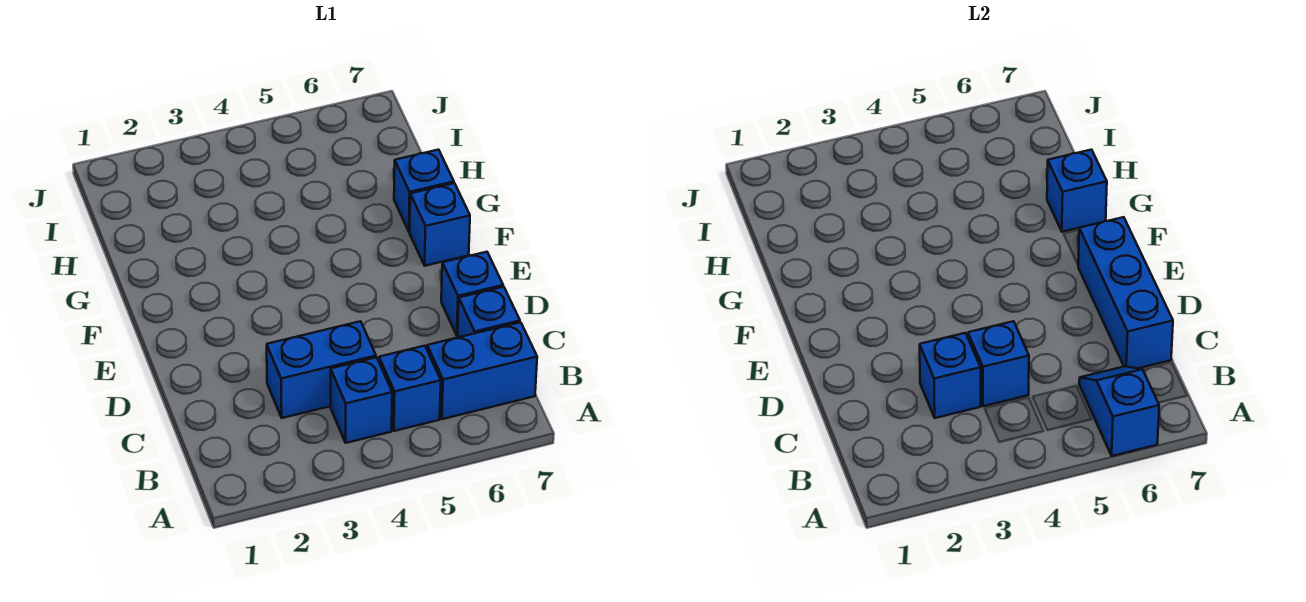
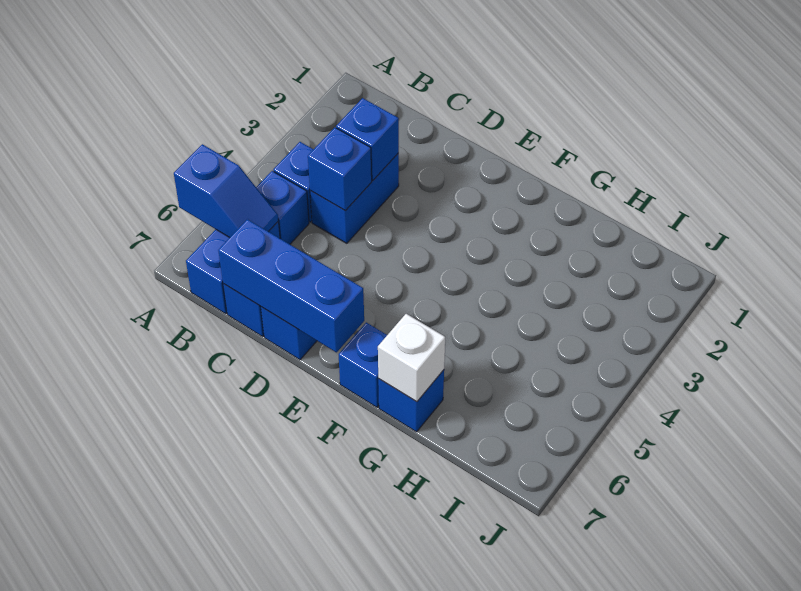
blue brick G7 level 2 -> white brick G7 level 2

